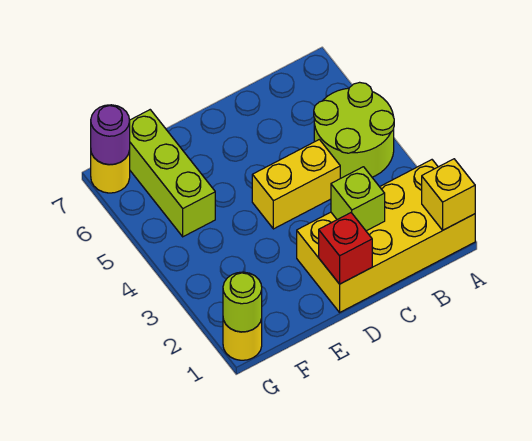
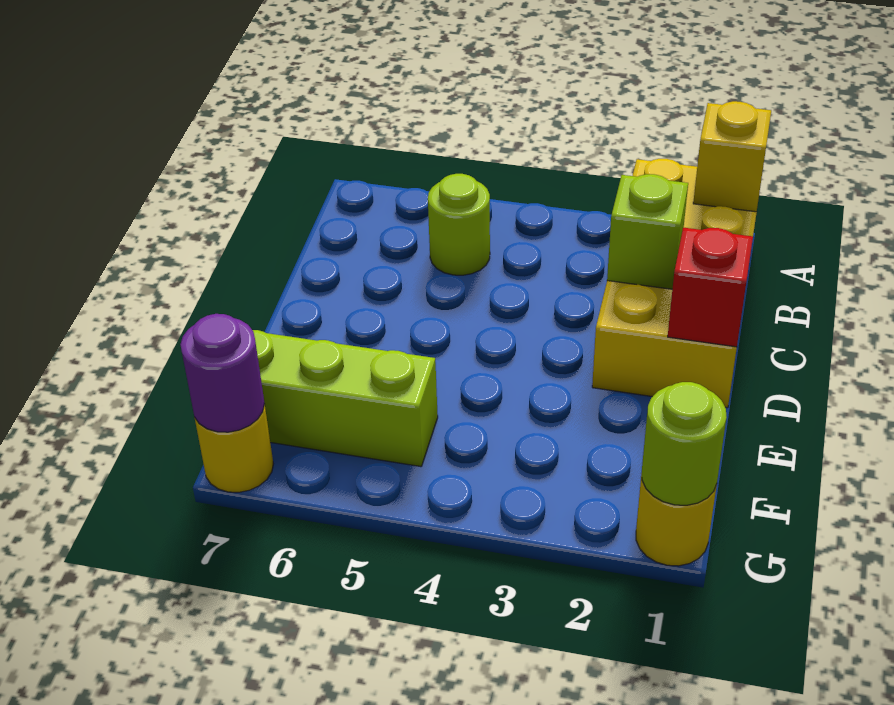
lime round brick A4:B5 level 1 -> lime round brick B5 level 1
yellow brick C4:D4 level 1 -> none

